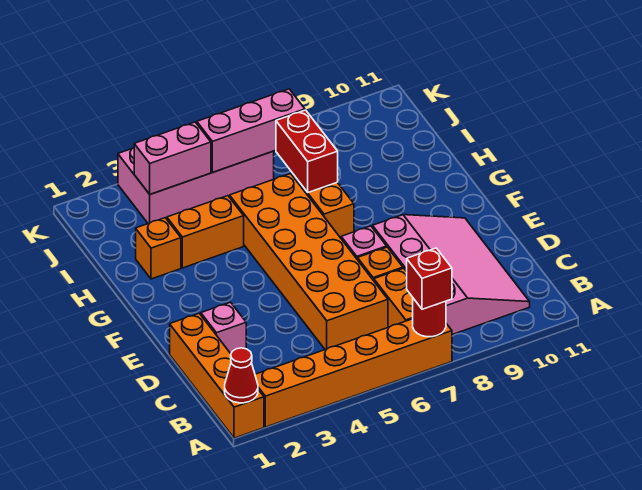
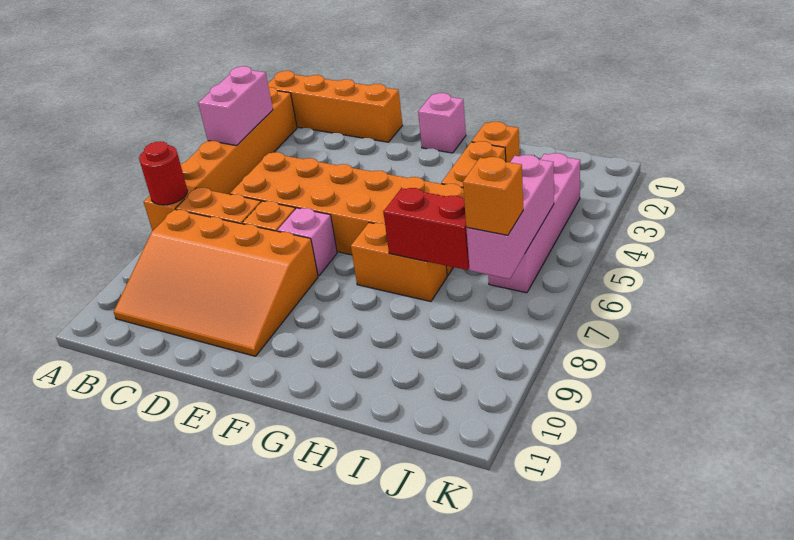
red cone A1 level 2 -> none
red brick A7 level 3 -> none
pink slope B8:E10 level 1 top 8 -> orange slope B8:E10 level 1 top 8
pink brick D2 level 1 -> pink brick F1 level 1
pink brick J3:K6 level 1 -> pink brick J3:J6 level 1
pink brick J3:J4 level 2 -> pink brick A3:A4 level 2
none -> orange brick J7 level 3

